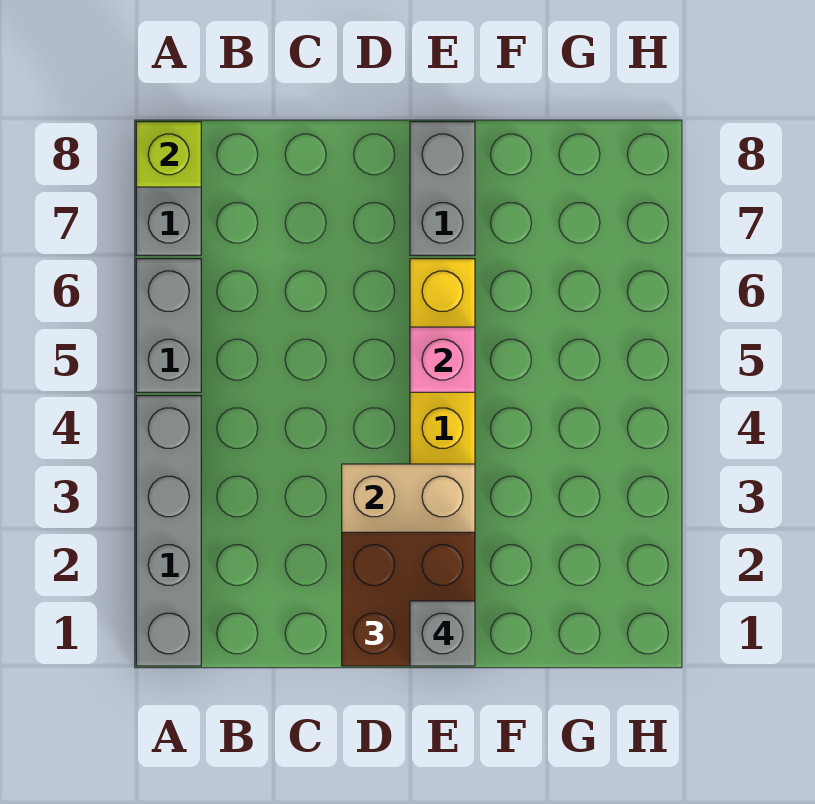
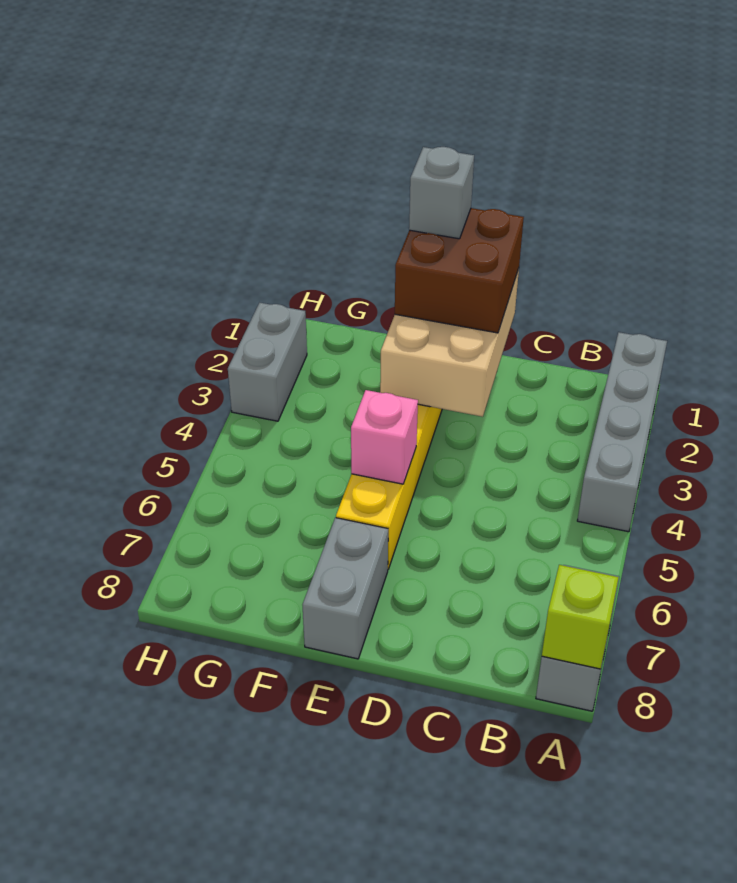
grey brick A5:A6 level 1 -> grey brick H2:H3 level 1

